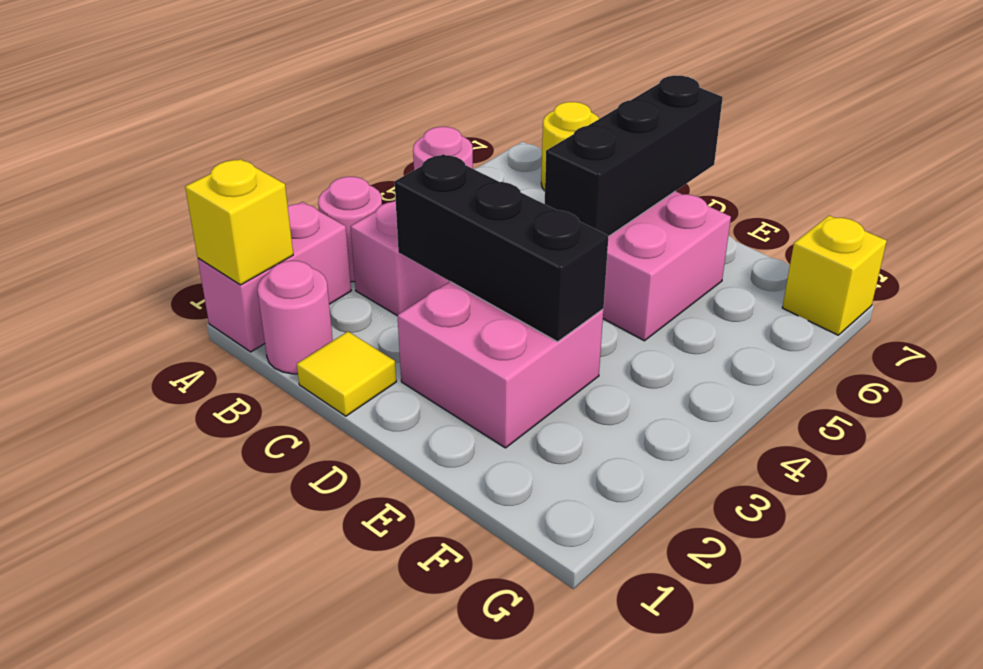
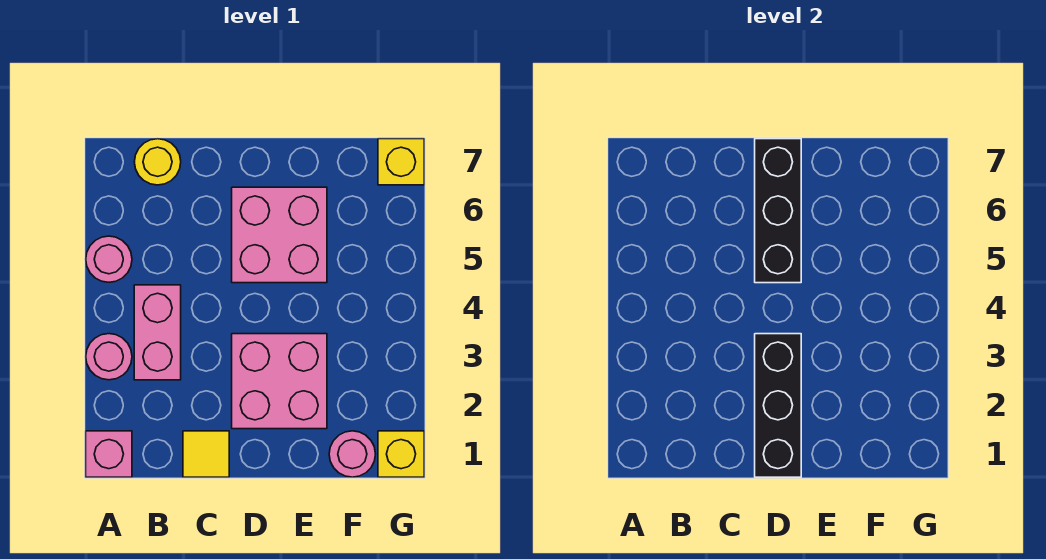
pink brick A1:A2 level 1 -> pink brick A1 level 1
yellow brick A1 level 2 -> yellow brick G1 level 1
pink round brick B1 level 1 -> pink round brick F1 level 1
black brick C3:E3 level 2 -> black brick D1:D3 level 2

